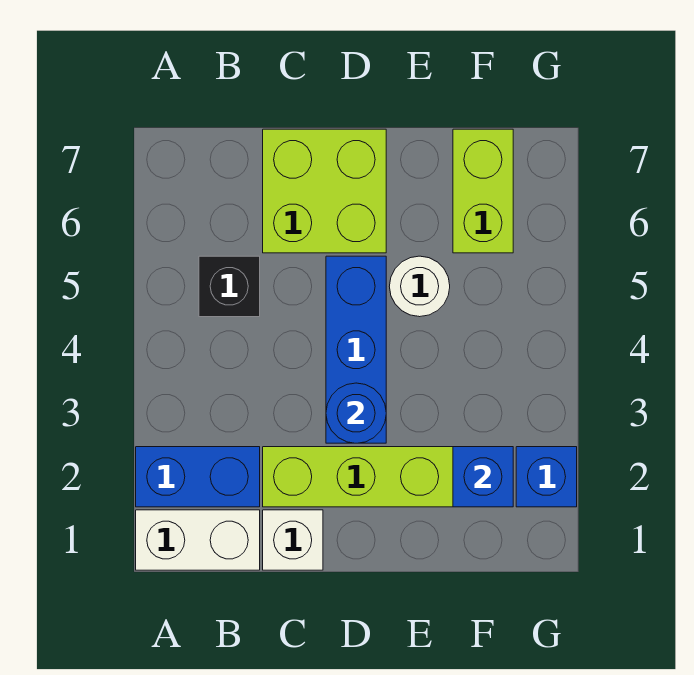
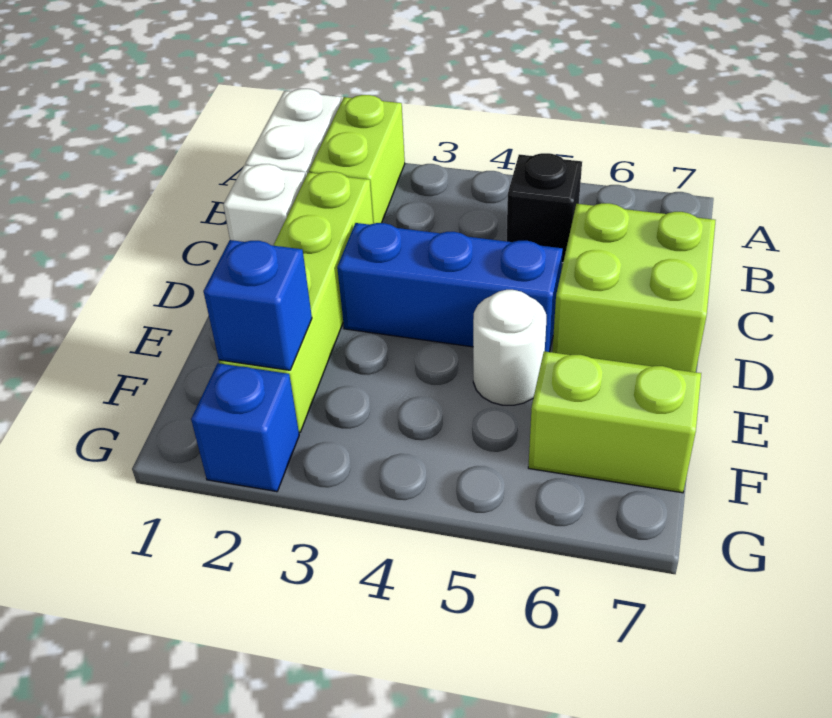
blue brick A2:B2 level 1 -> lime brick A2:B2 level 1
blue round brick D3 level 2 -> none

